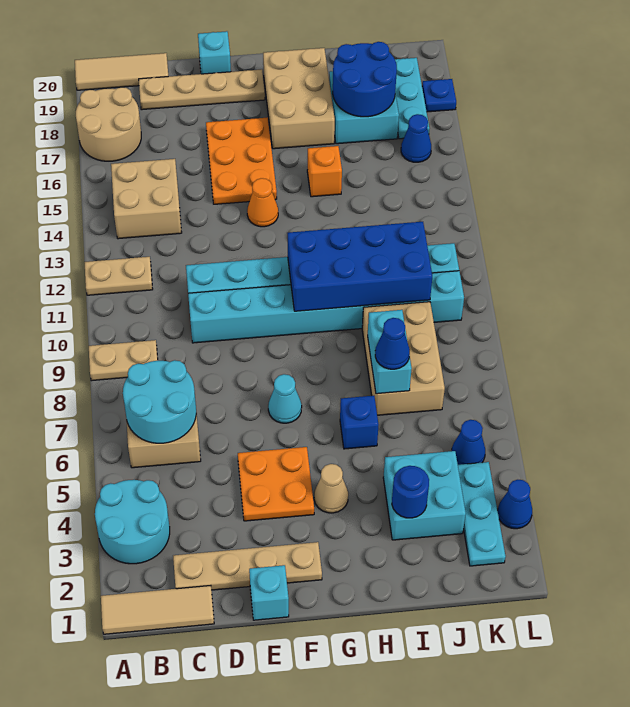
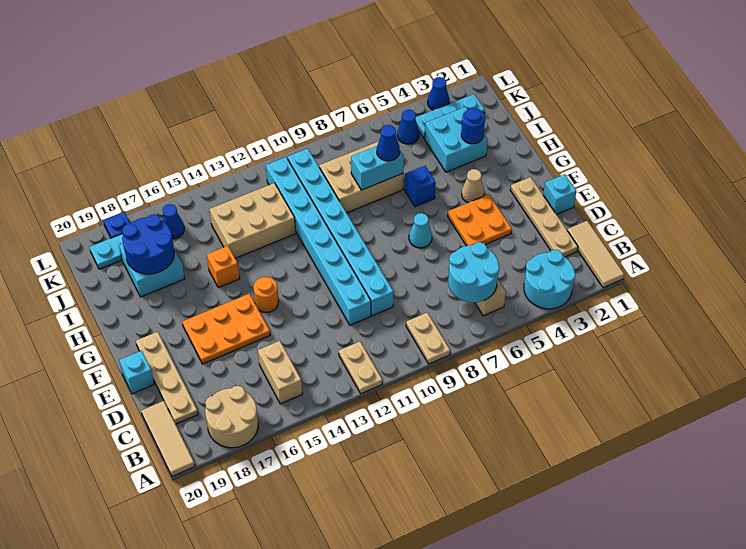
tan brick B14:C15 level 1 -> tan brick B15:C15 level 1
orange cone F14 level 1 -> orange round brick F14 level 1
blue brick G10:J11 level 2 -> none
tan brick G17:H19 level 1 -> tan brick I12:J14 level 1

